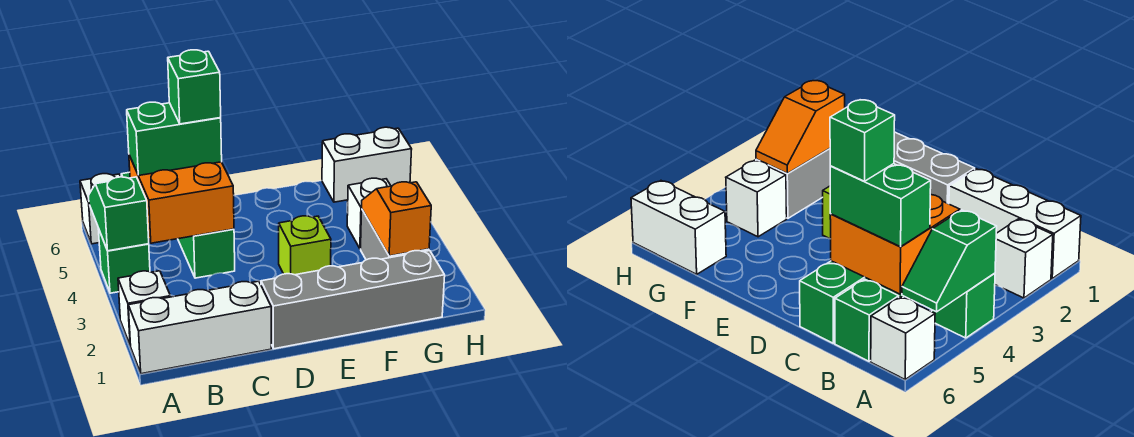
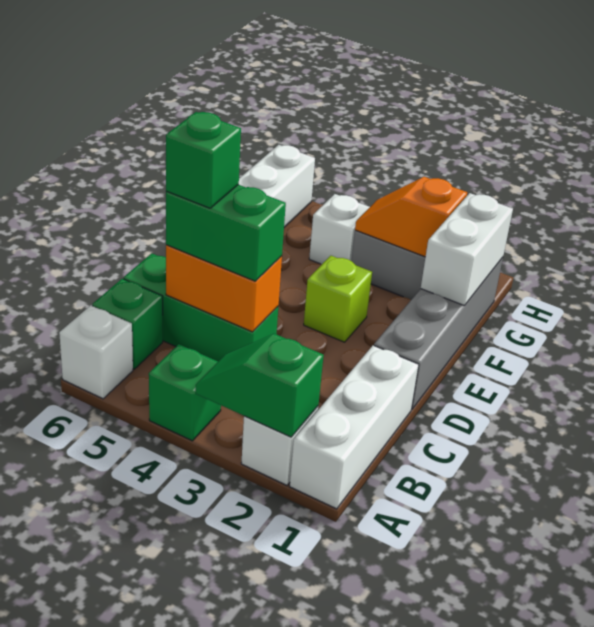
green slope A4:A5 level 2 top 4 -> green slope A2:A3 level 2 top 2
orange brick B4:C5 level 2 -> orange brick C4:C5 level 2
green brick B5:C5 level 3 -> green brick C4:C5 level 3
none -> white brick F1:G1 level 2

